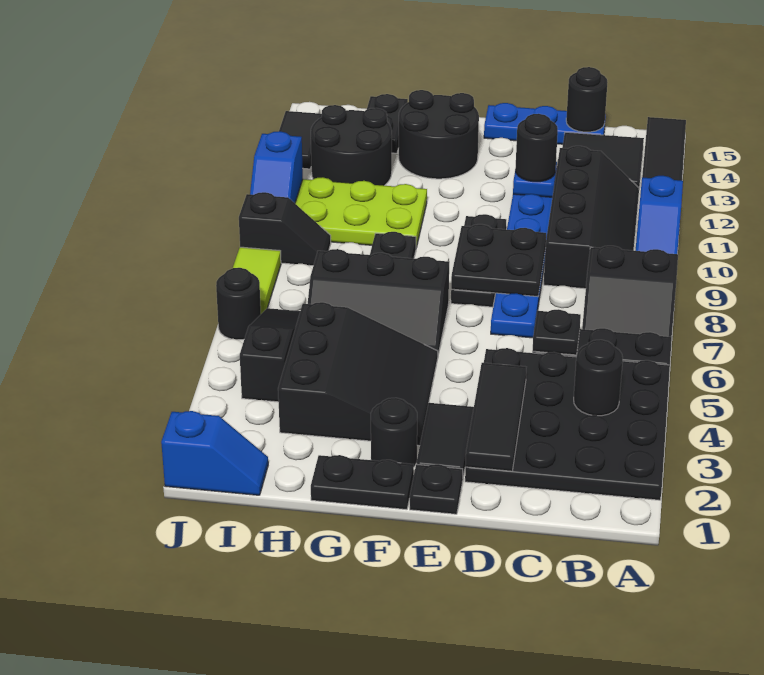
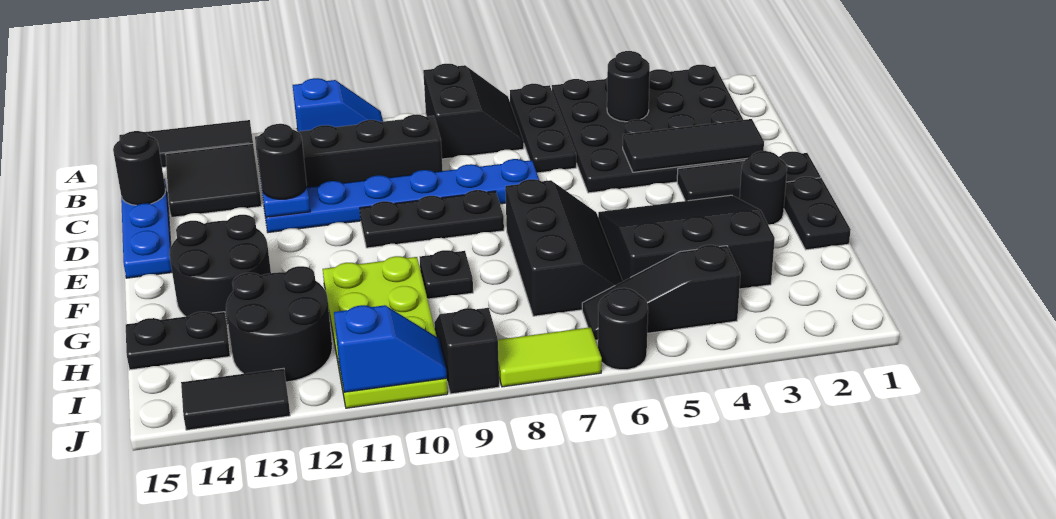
black plate C6 level 2 -> none
black plate D8:E9 level 2 -> none
blue slope I1:J1 level 1 top J -> none

